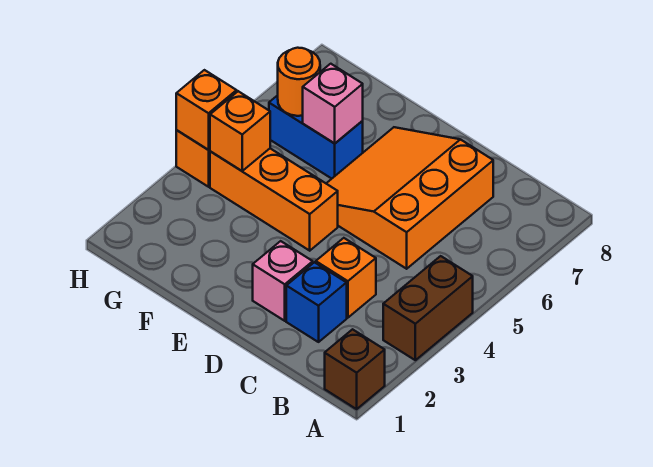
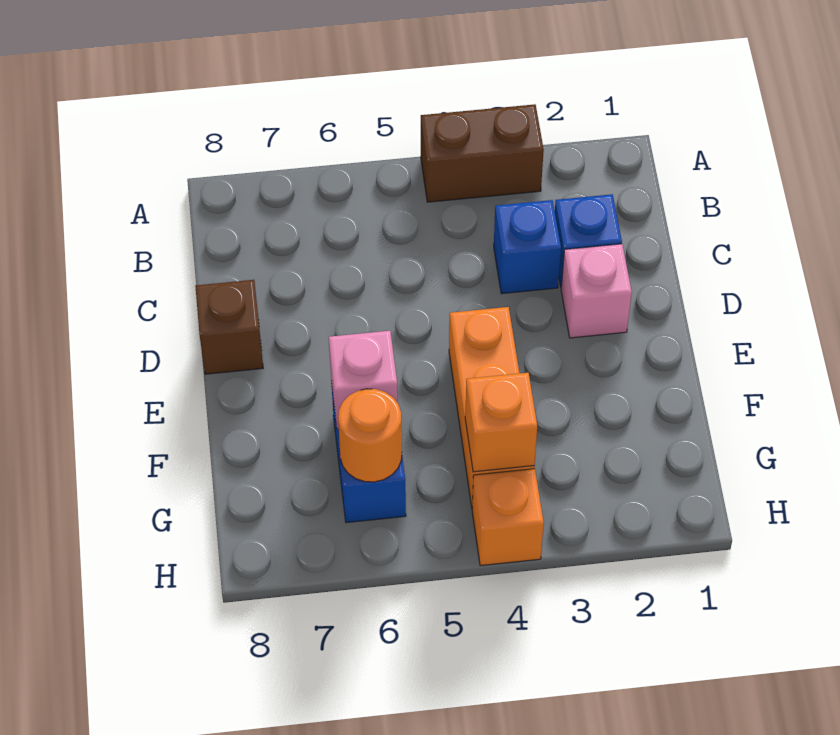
brown brick A1 level 1 -> brown brick D8 level 1
orange brick C3 level 1 -> blue brick C3 level 1
orange slope C5:E7 level 1 top C -> none
orange brick H4 level 2 -> none

